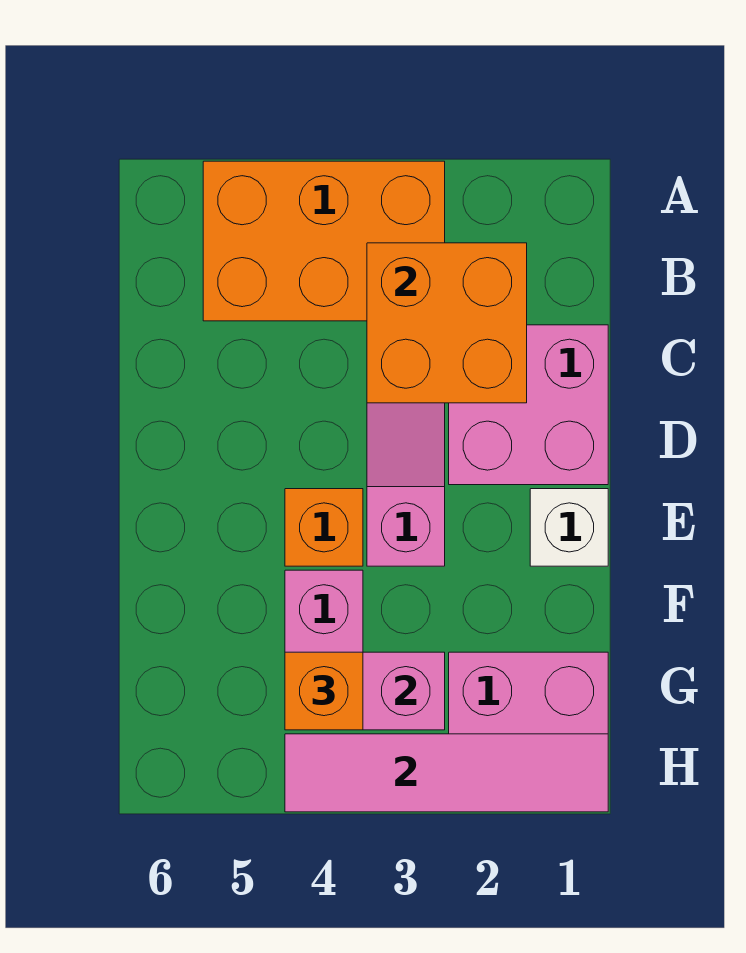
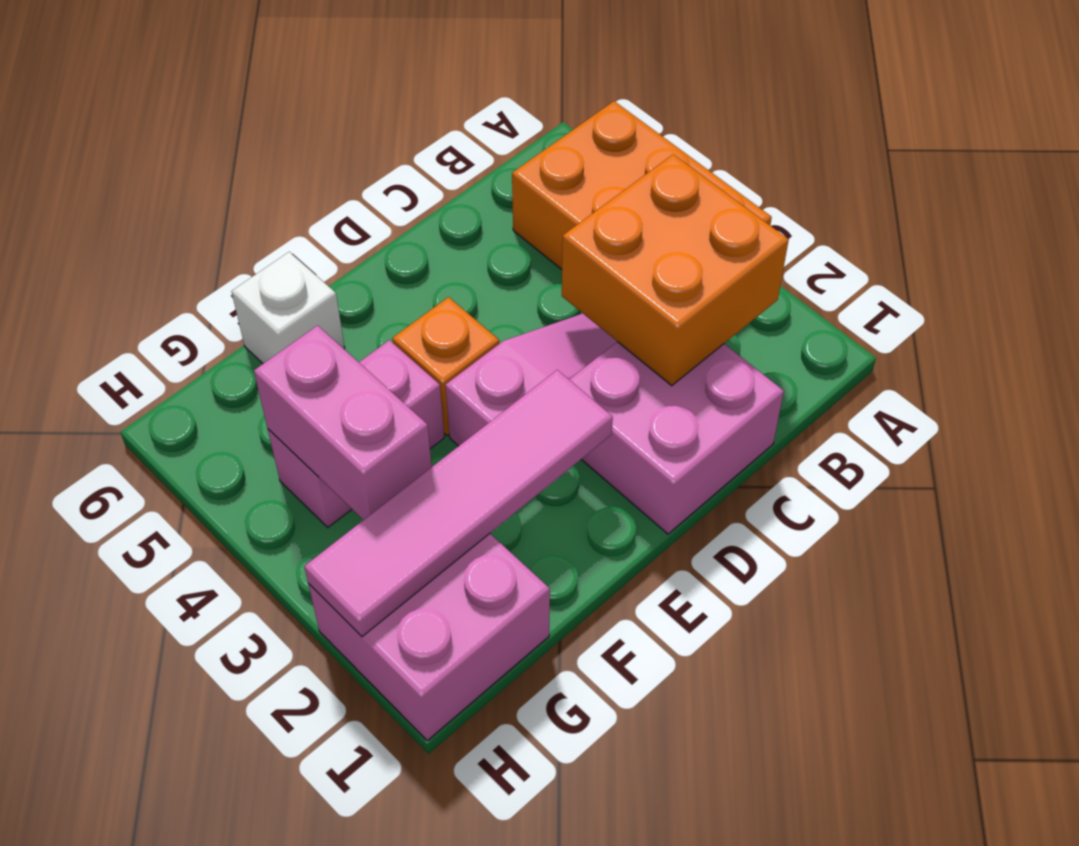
white brick E1 level 1 -> white brick F6 level 1
orange brick G4 level 3 -> none
pink tile H1:H4 level 2 -> pink tile E2:H2 level 2

